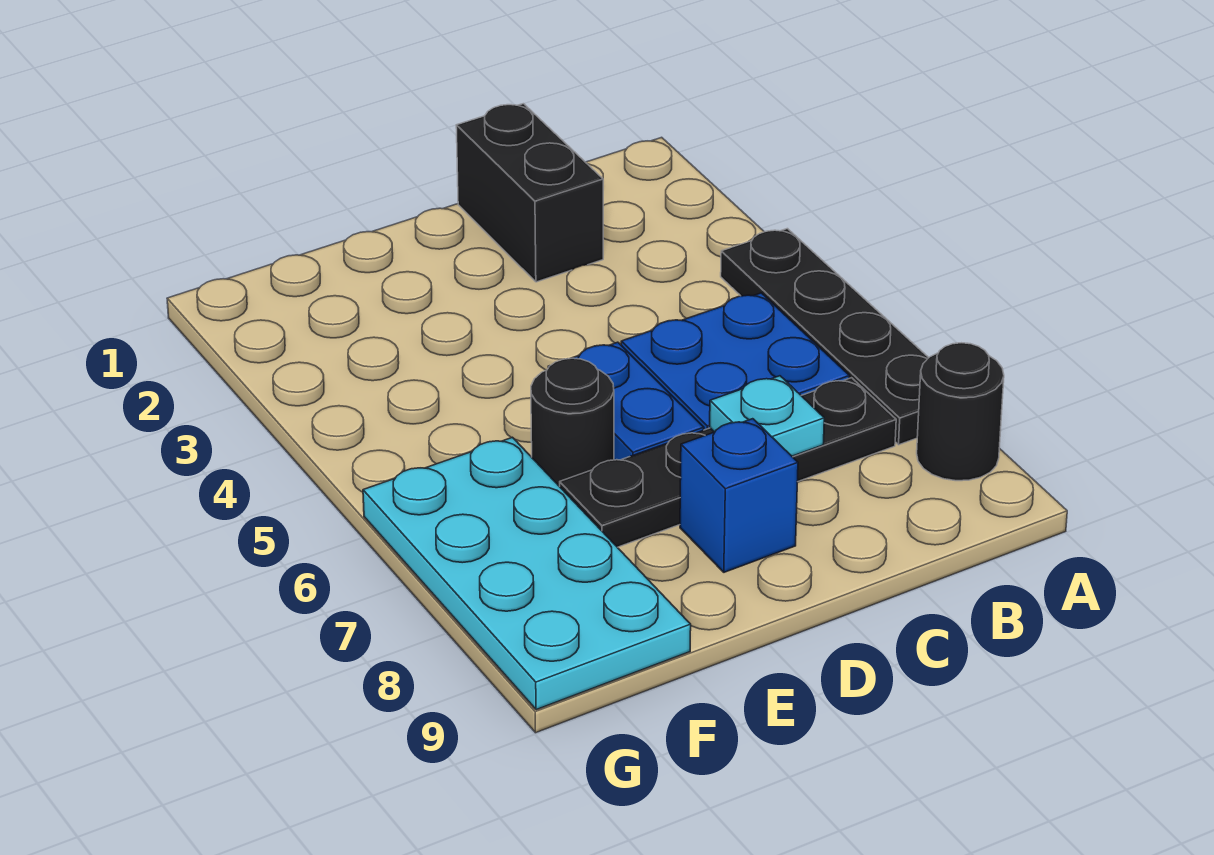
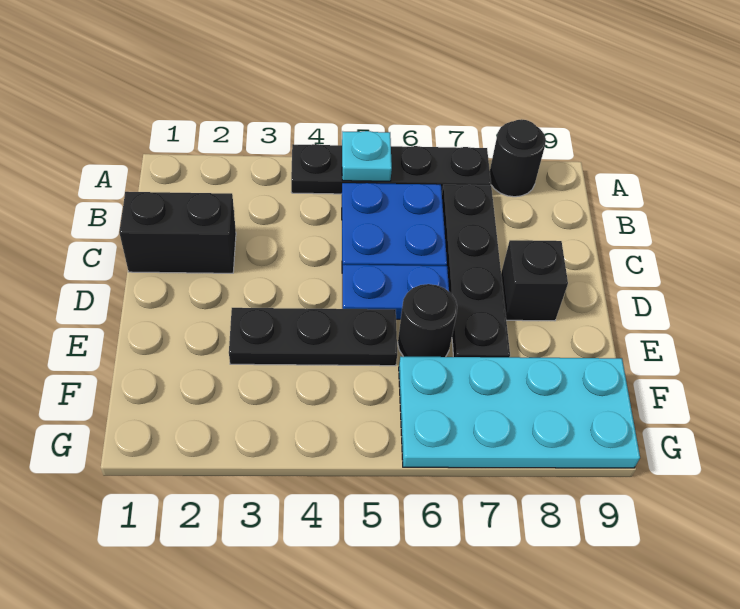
cyan plate C7 level 2 -> cyan plate A5 level 2
blue brick D8 level 1 -> black brick D8 level 1
none -> black plate E3:E5 level 1

